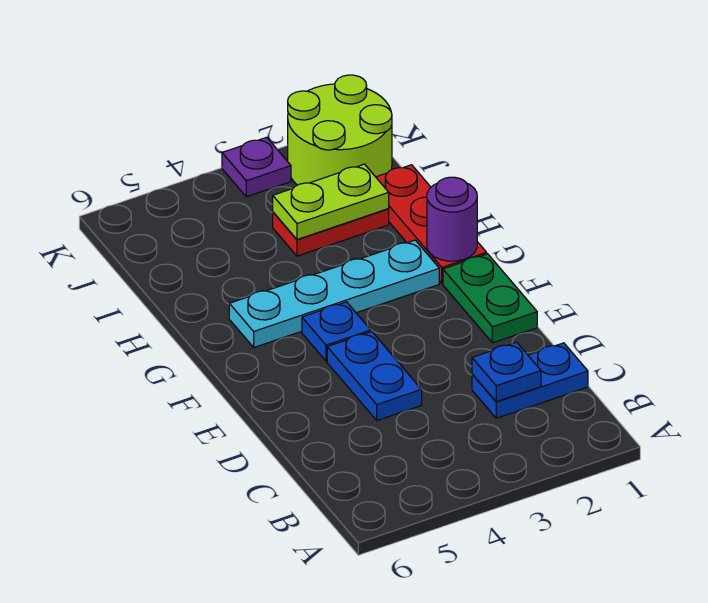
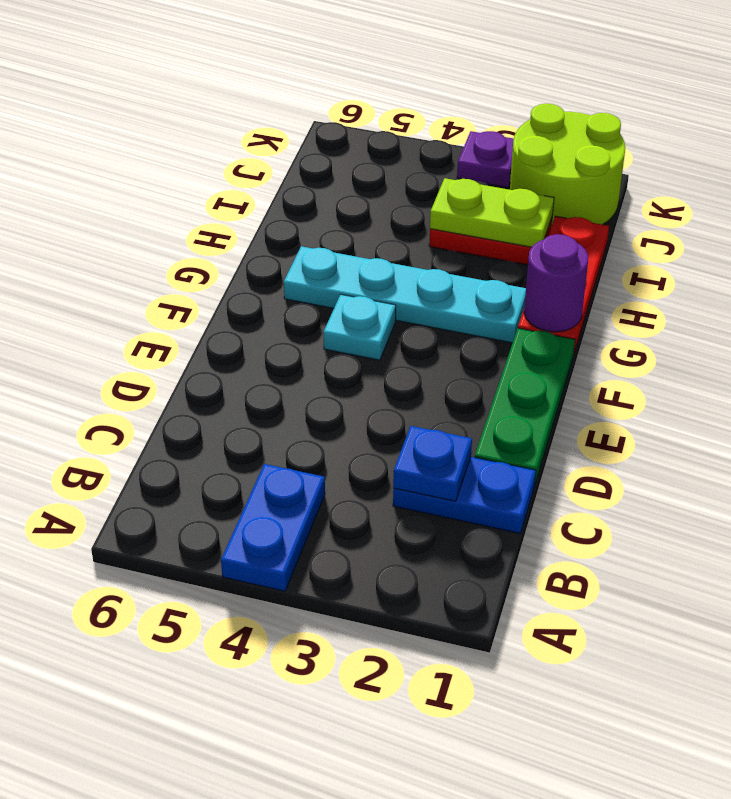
blue plate D4:E4 level 1 -> blue plate A4:B4 level 1
green plate E1:F1 level 1 -> green plate D1:F1 level 1
blue plate F4 level 1 -> cyan plate F4 level 1

